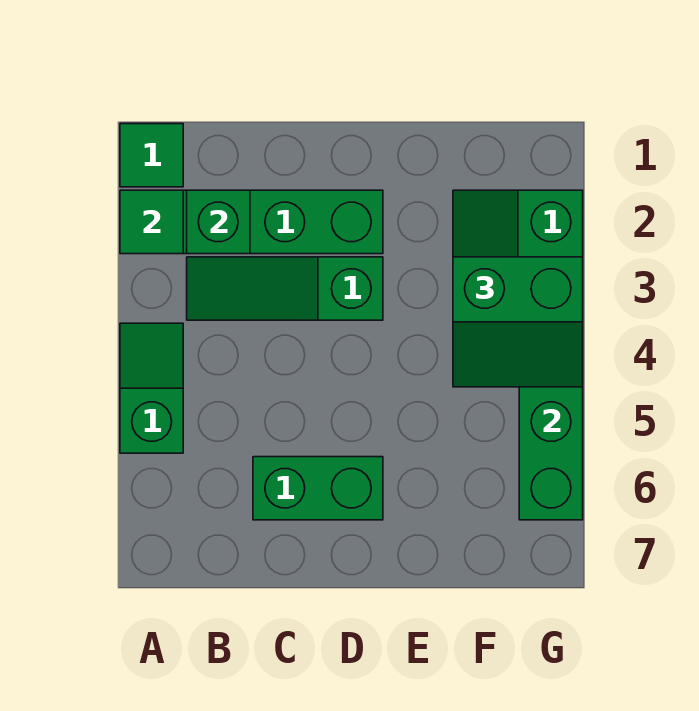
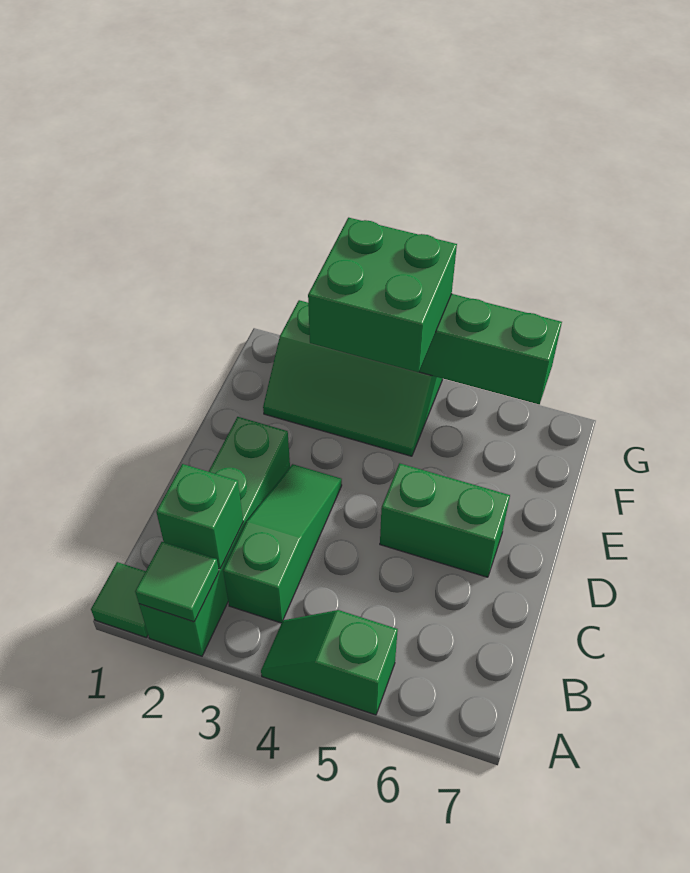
green slope B3:D3 level 1 top D -> green slope B3:D3 level 1 top B
green brick C6:D6 level 1 -> green brick D5:D6 level 1
green slope F3:G4 level 3 top 3 -> green brick F3:G4 level 3

